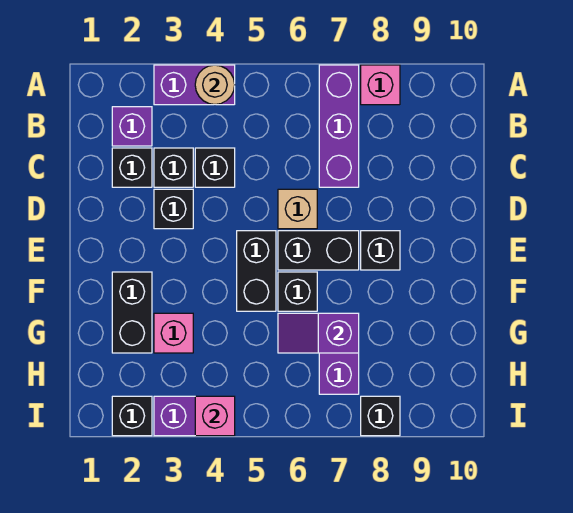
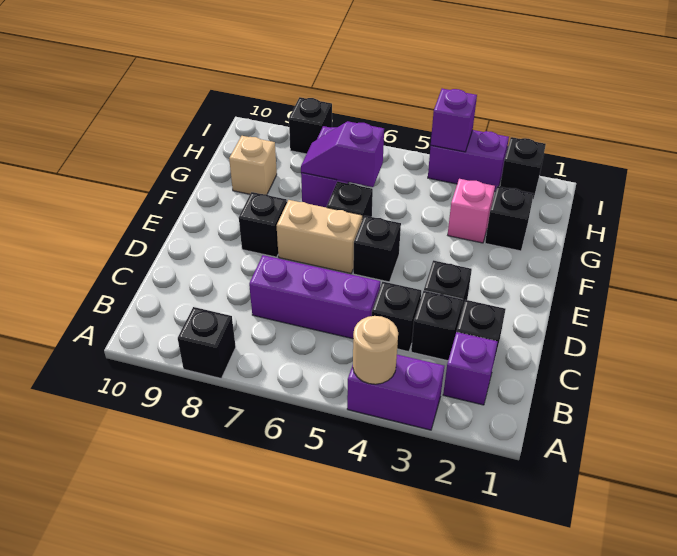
purple brick A7:C7 level 1 -> purple brick C5:C7 level 1
pink brick A8 level 1 -> black brick A8 level 1
tan brick D6 level 1 -> tan brick G9 level 1
black brick E5:F5 level 1 -> black brick E5 level 1
black brick E6:E7 level 1 -> tan brick E6:E7 level 1
black brick F2:G2 level 1 -> black brick G2 level 1
purple slope G6:G7 level 2 top 7 -> purple slope G6:G7 level 2 top 6
pink brick I4 level 2 -> purple brick I4 level 2

